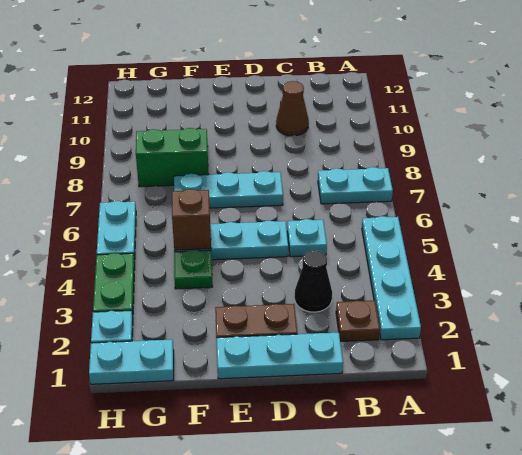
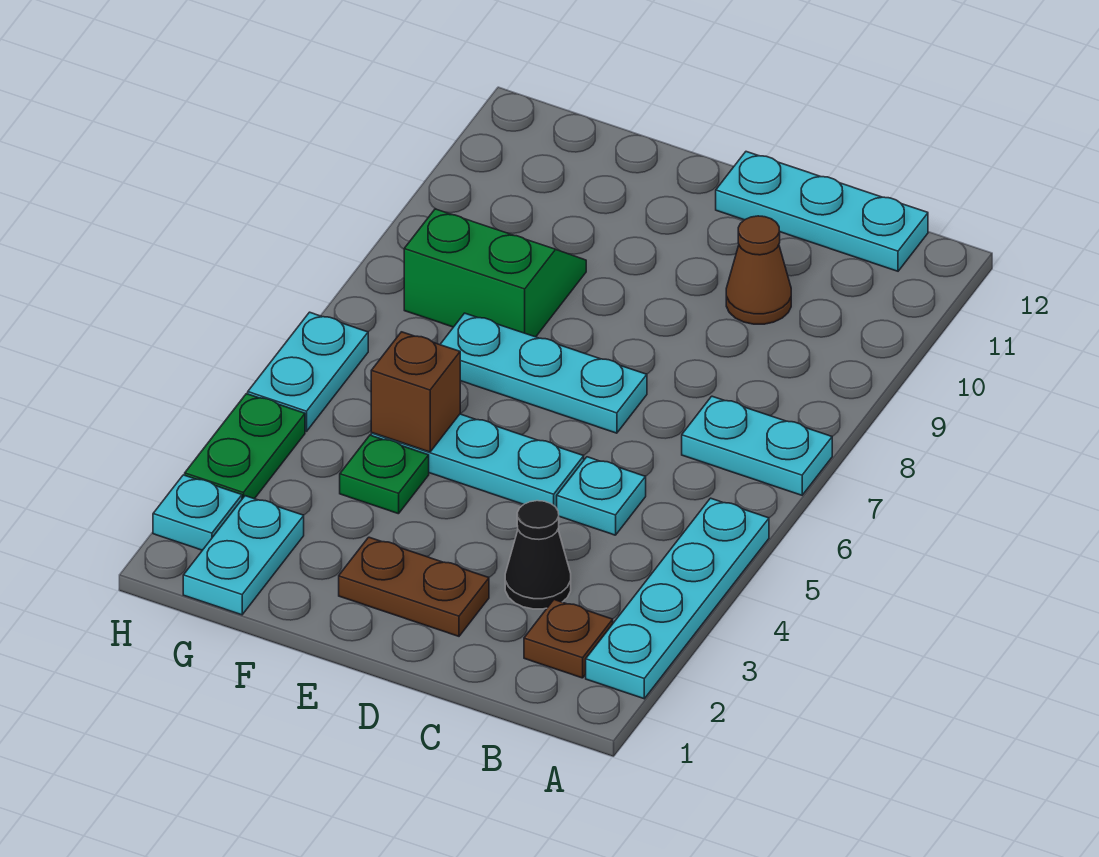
cyan plate C1:E1 level 1 -> cyan plate B12:D12 level 1
cyan plate G1:H1 level 1 -> cyan plate G1:G2 level 1

